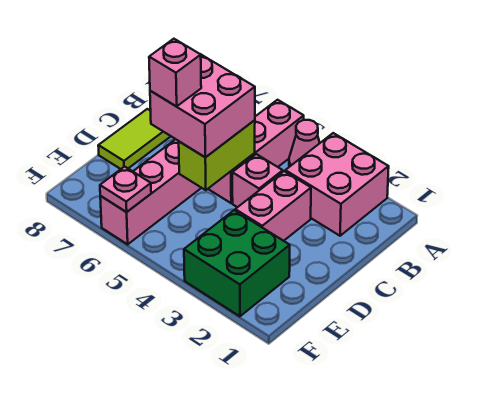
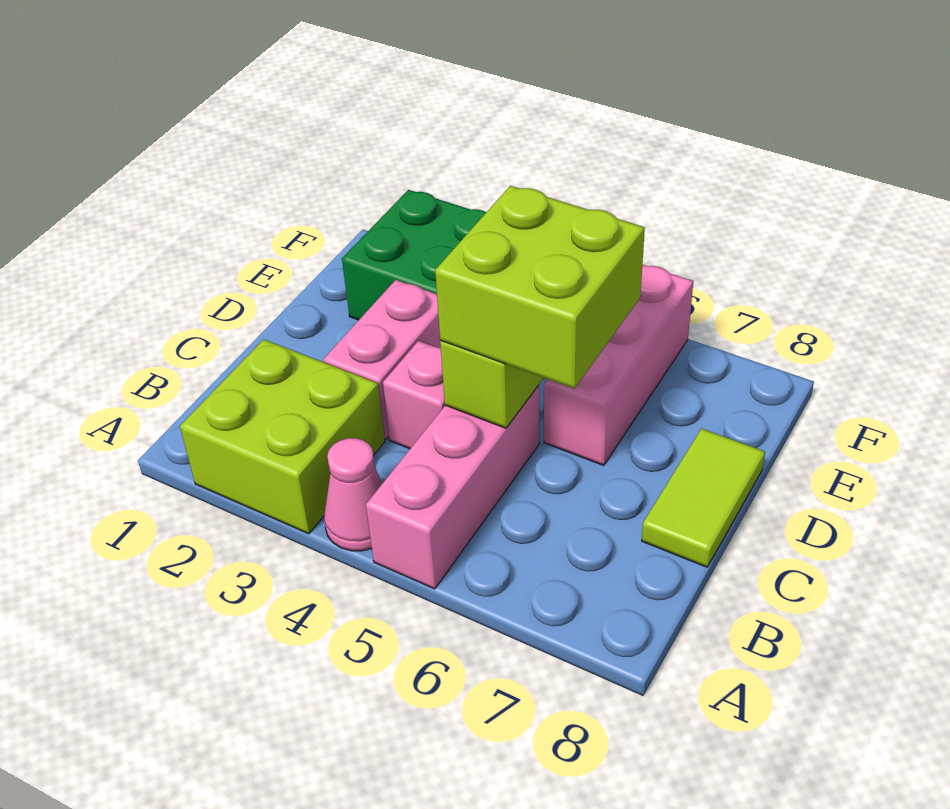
pink brick A2:B3 level 1 -> lime brick A2:B3 level 1
pink brick C5:D6 level 3 -> lime brick C5:D6 level 3
pink brick D6 level 4 -> none
pink plate F6 level 2 -> none

